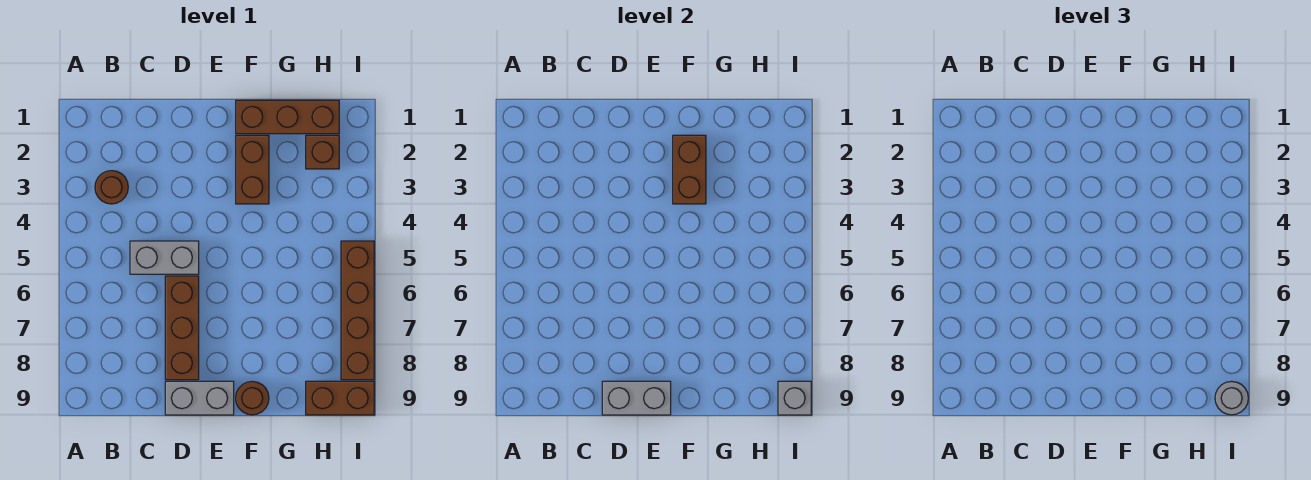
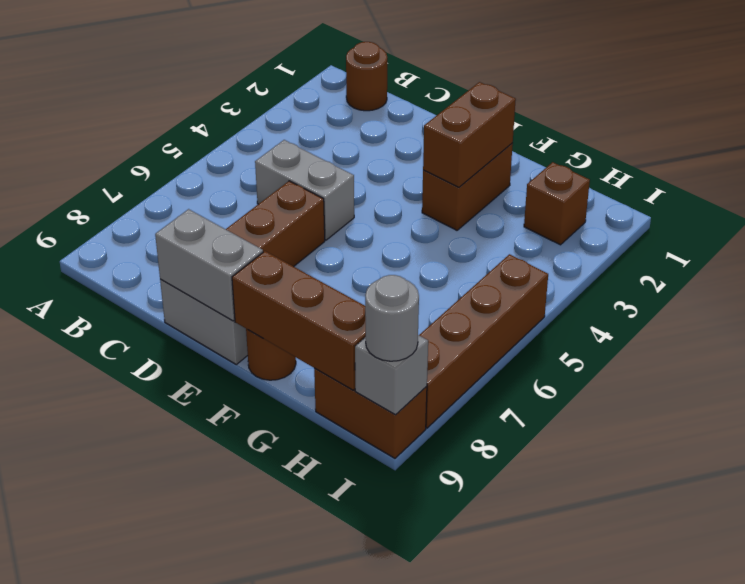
brown round brick B3 level 1 -> brown round brick B1 level 1
brown brick F1:H1 level 1 -> brown brick F9:H9 level 2

